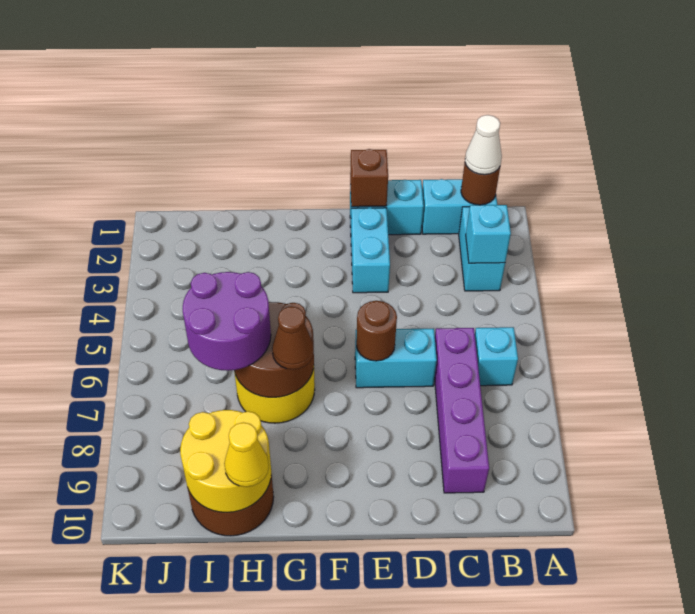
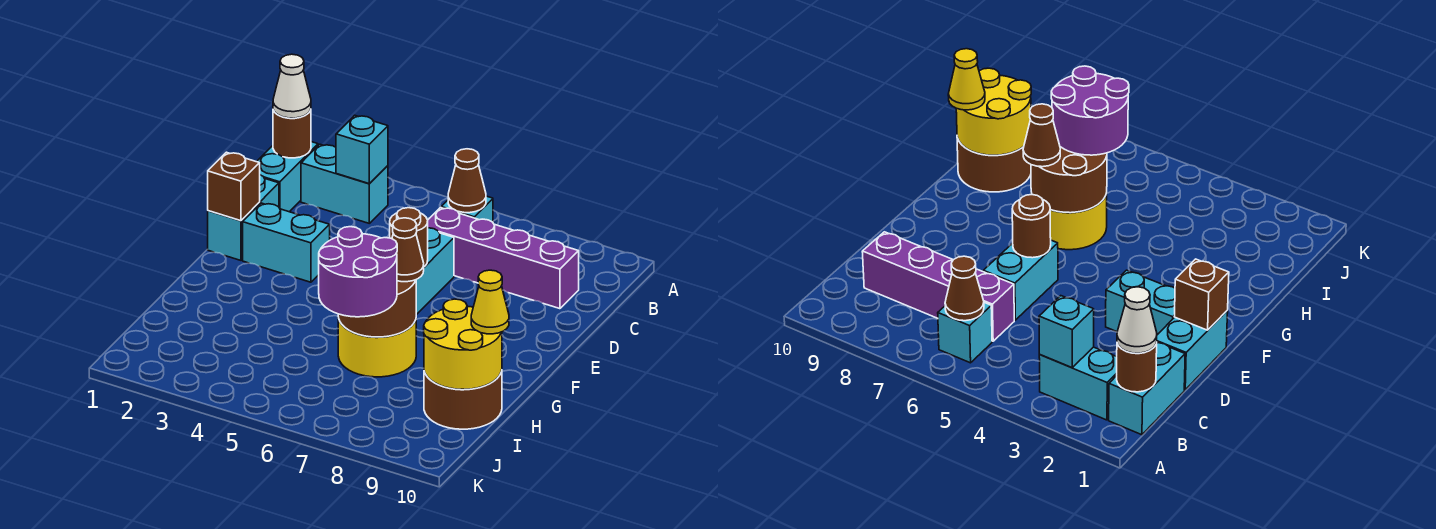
none -> brown cone B6 level 2

